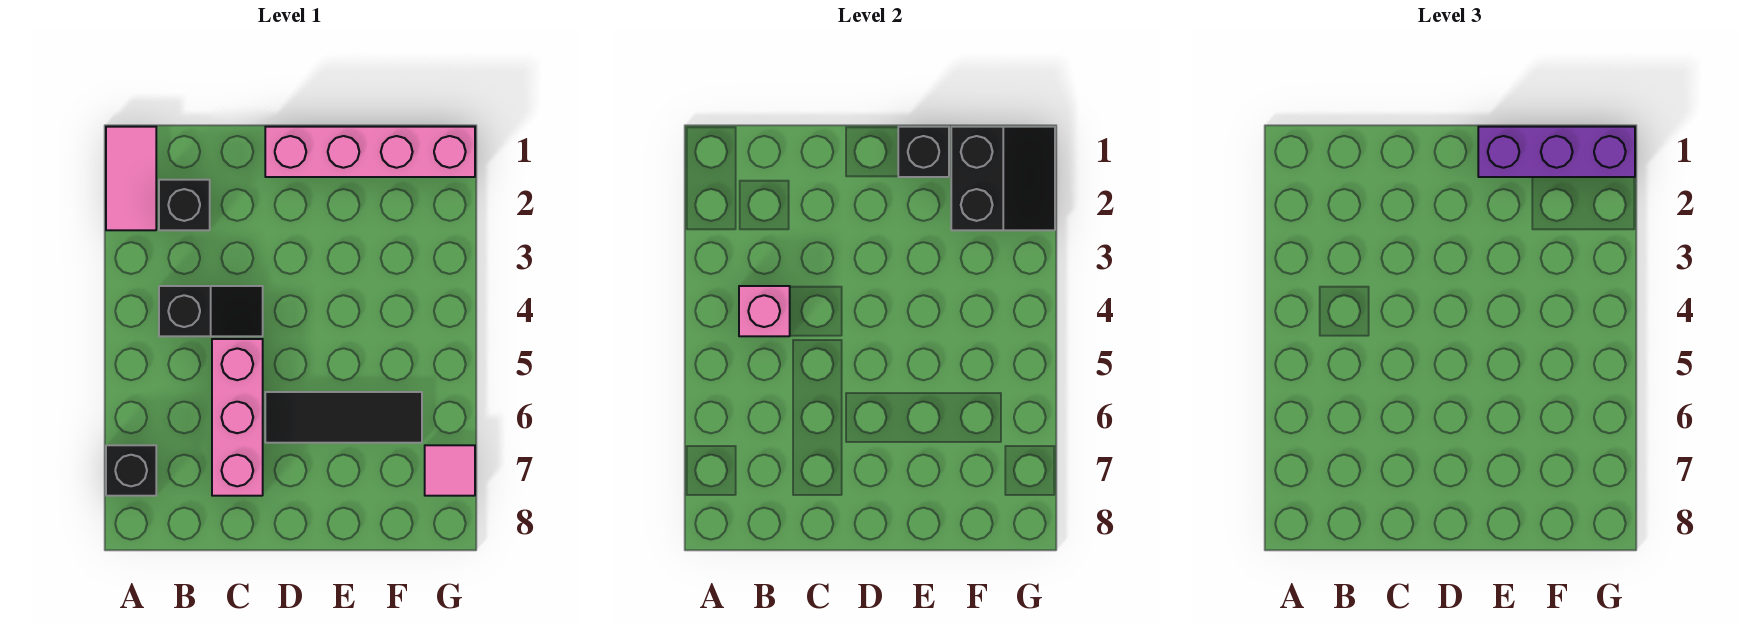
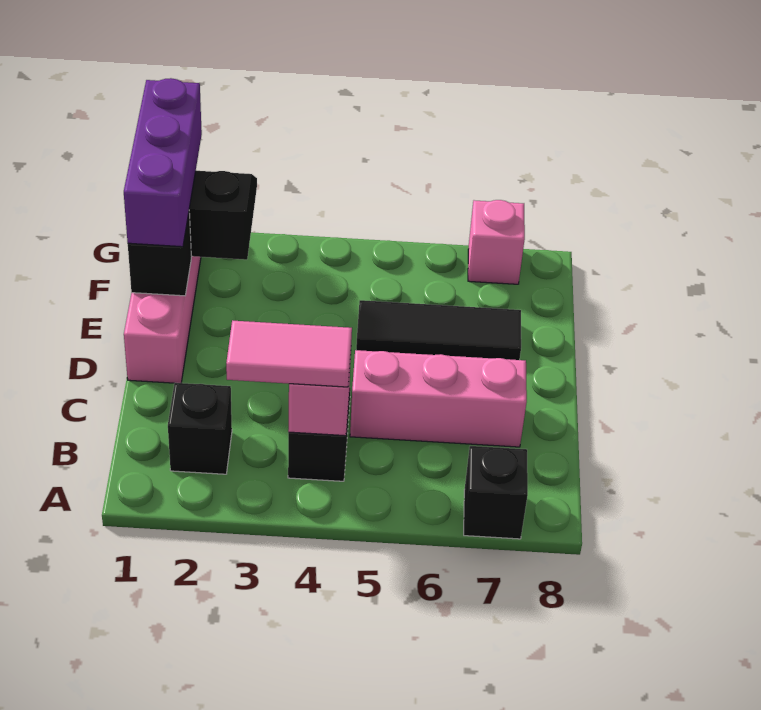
pink tile A1:A2 level 1 -> pink tile B3:B4 level 3
black tile D6:F6 level 1 -> black tile E5:E7 level 1
pink tile G7 level 1 -> pink brick G7 level 1

